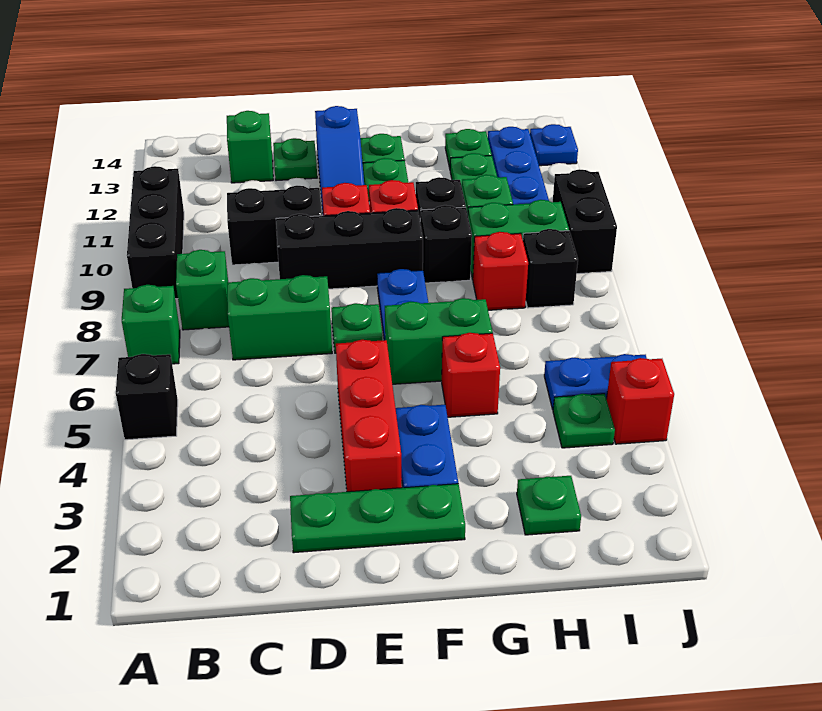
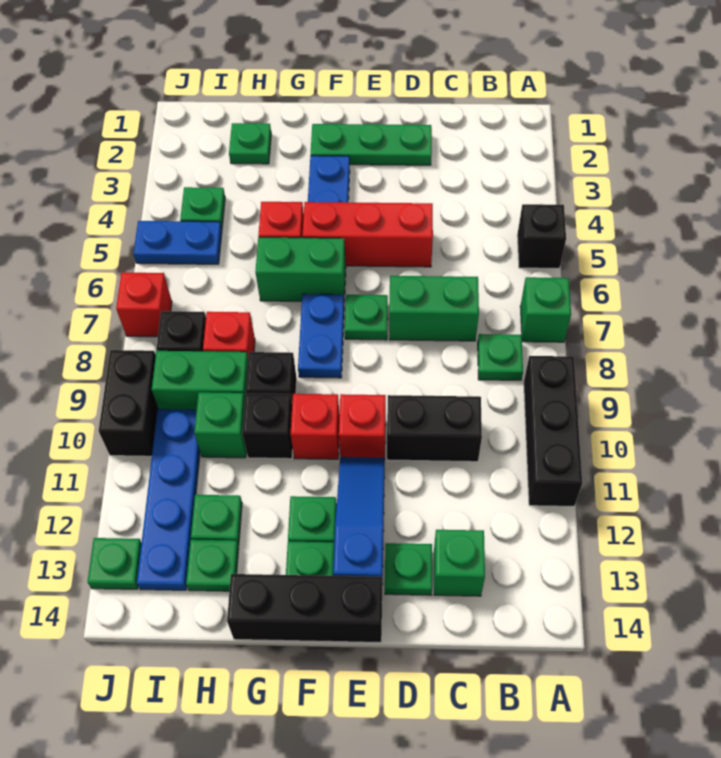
green brick B8 level 1 -> green plate B8 level 1
black brick D9:F9 level 1 -> black brick E14:G14 level 1
red brick E3:E5 level 1 -> red brick D5:F5 level 1
red brick J4 level 1 -> red brick J7 level 1
blue plate J13 level 1 -> green plate J13 level 1

